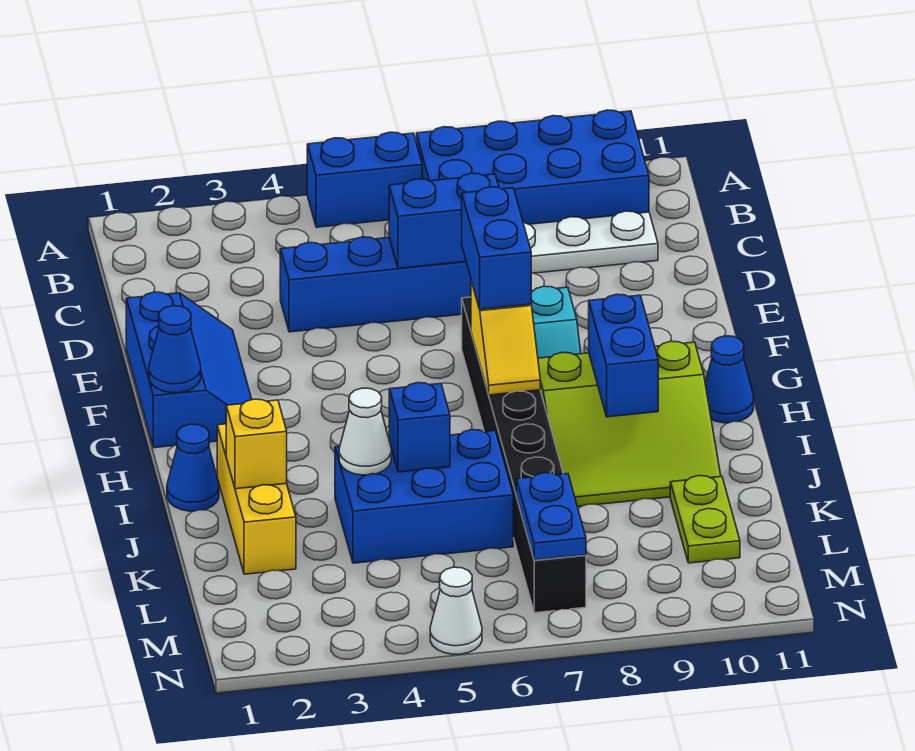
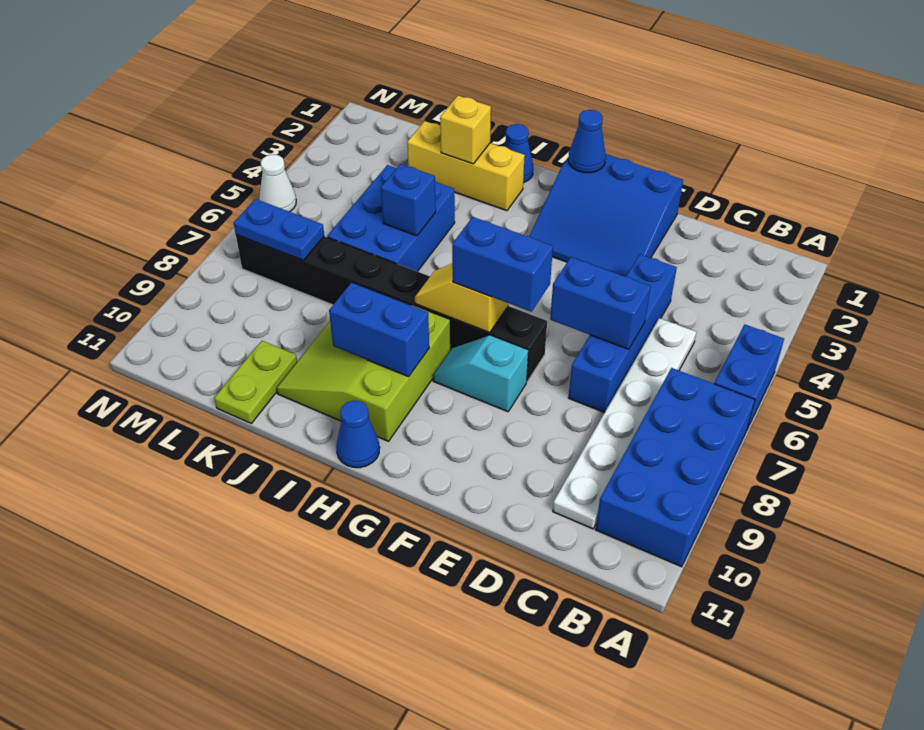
blue brick D6:D7 level 2 -> blue brick D6:E6 level 2
blue slope E1:G2 level 1 top 1 -> blue slope E1:G3 level 1 top 1
white cone J4 level 2 -> none
lime plate K10:L10 level 1 -> lime plate K10:K11 level 1

